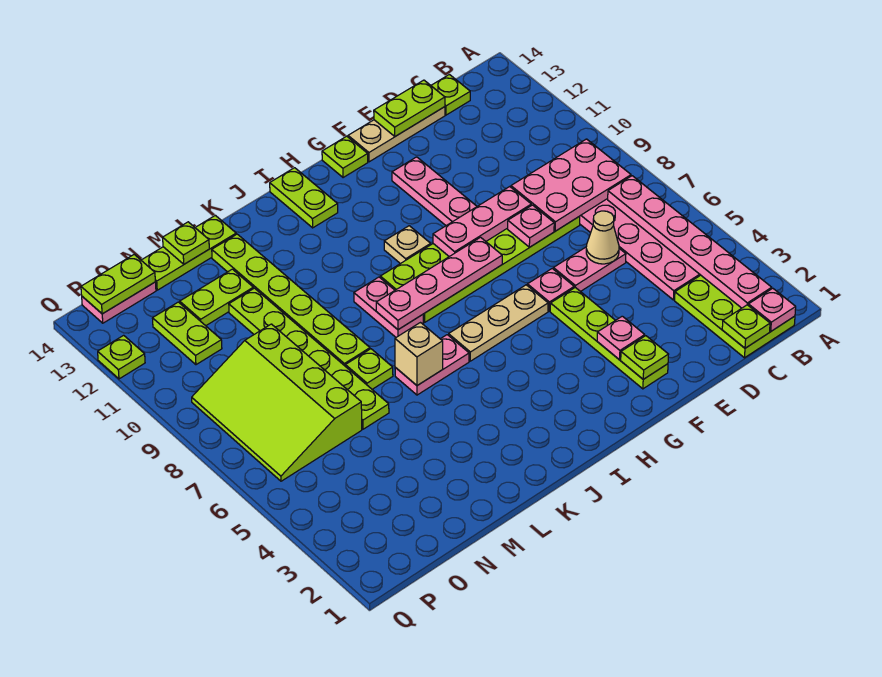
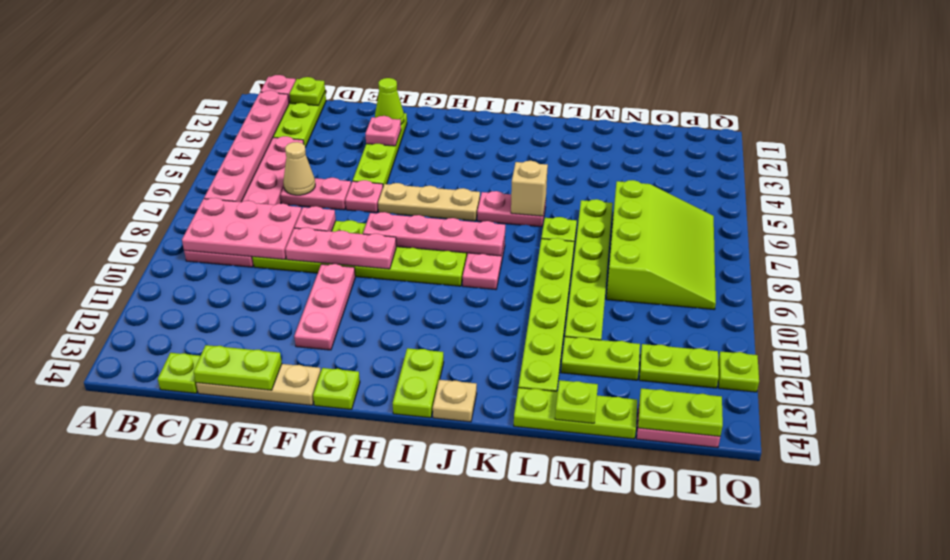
lime plate F2 level 2 -> lime cone F2 level 2
tan plate H10 level 1 -> tan plate J14 level 1
lime plate O11:O12 level 1 -> lime plate O12:P12 level 1

